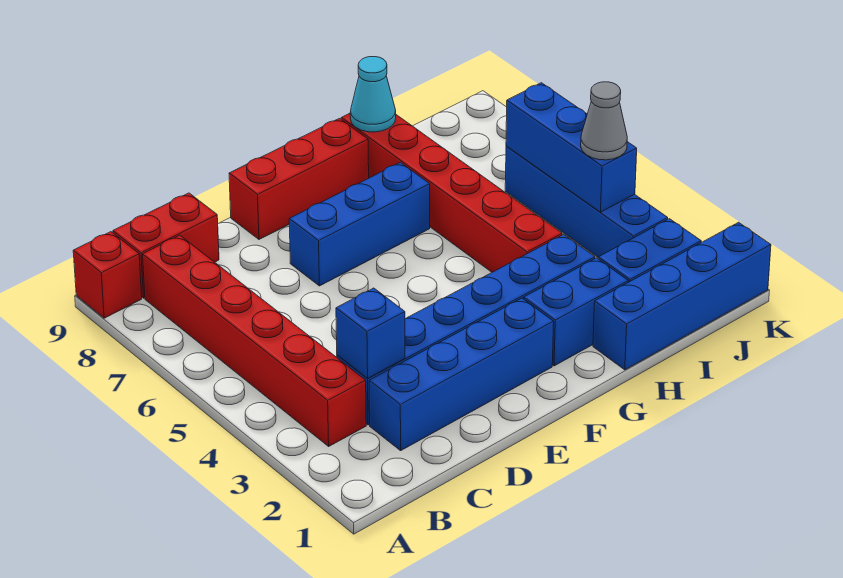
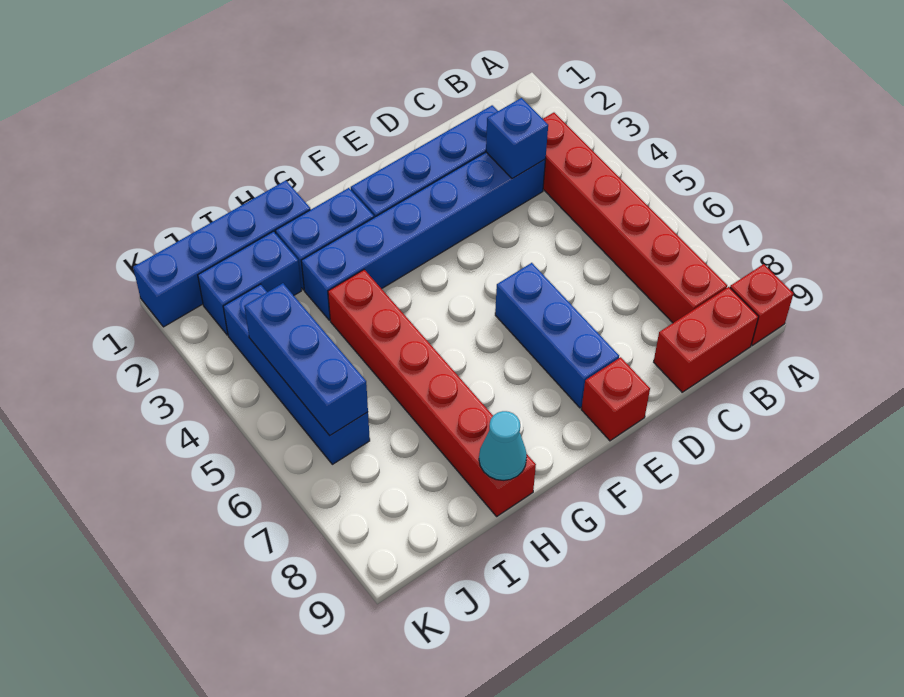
blue brick E7:G7 level 1 -> blue brick E6:E8 level 1
red brick E9:G9 level 1 -> red brick E9 level 1
grey cone J4 level 3 -> none

